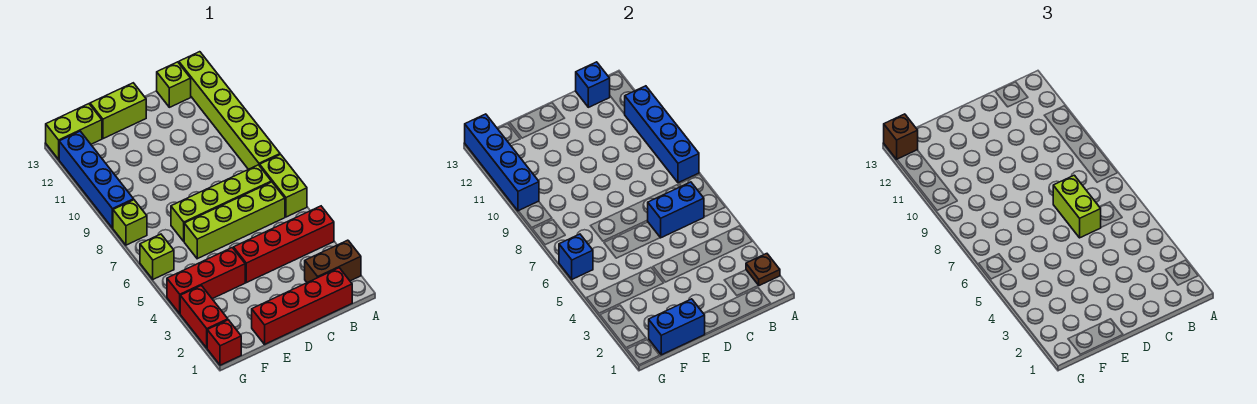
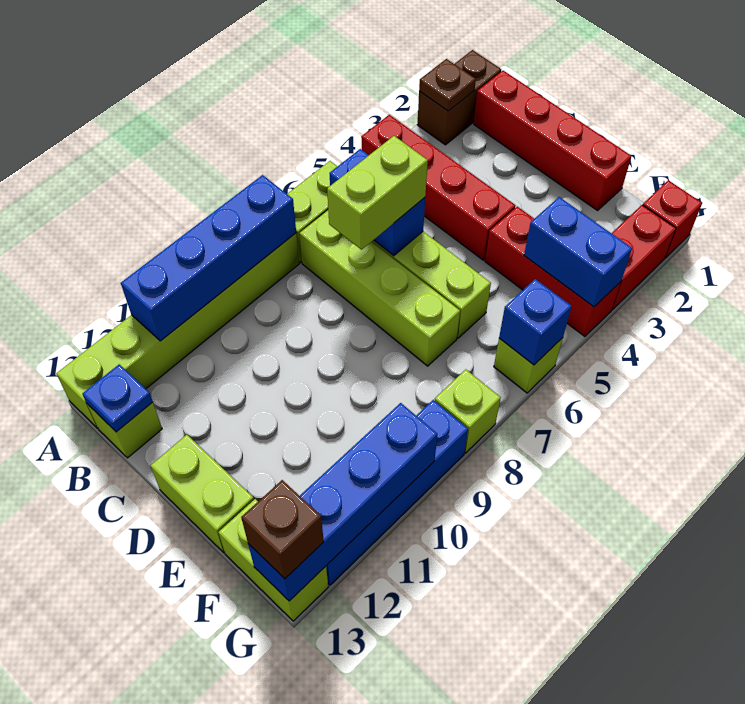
brown brick A2:B2 level 1 -> brown brick A1:A2 level 1
blue brick B13 level 2 -> blue plate B13 level 2
blue brick E1:F1 level 2 -> blue brick F4:G4 level 2

